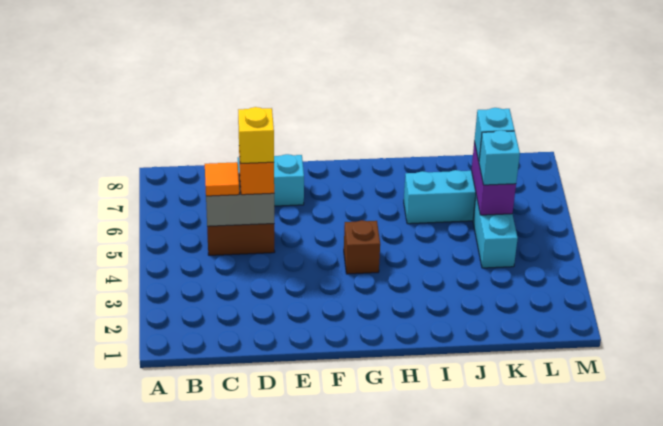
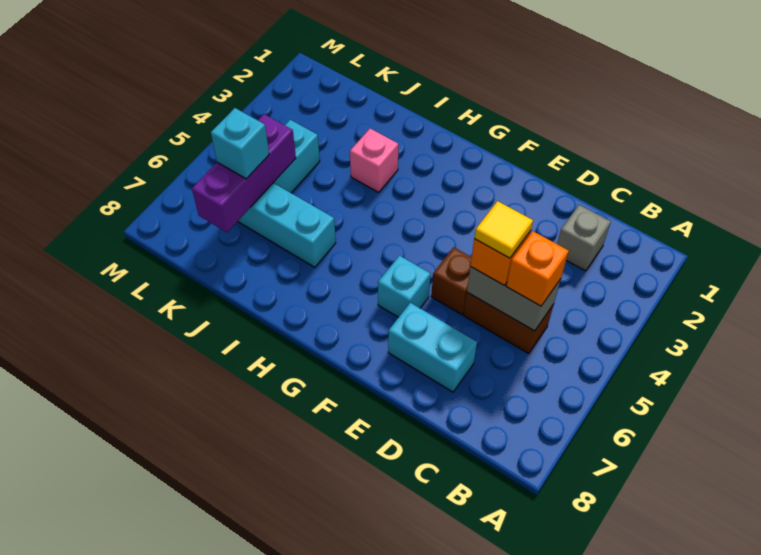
none -> grey brick C2 level 1
orange tile C5 level 3 -> orange brick C5 level 3
yellow brick D5 level 4 -> yellow tile D5 level 4
brown brick G4 level 1 -> brown brick E5 level 1
none -> pink brick I3 level 1
purple brick K5:K6 level 2 -> purple brick K5:K7 level 2
cyan brick K5 level 3 -> cyan brick F6 level 1

